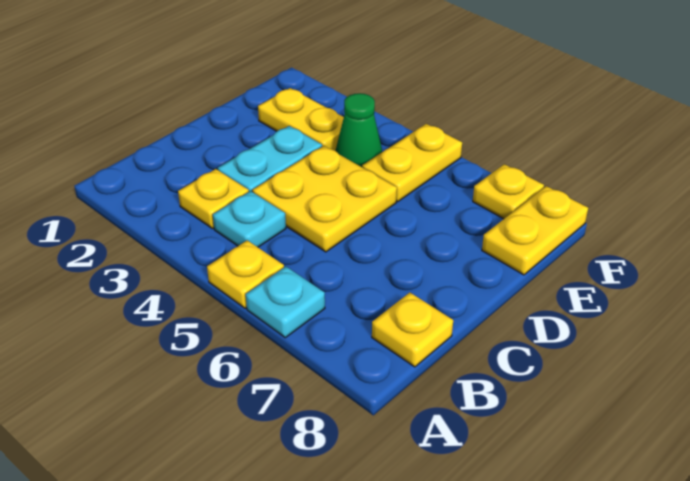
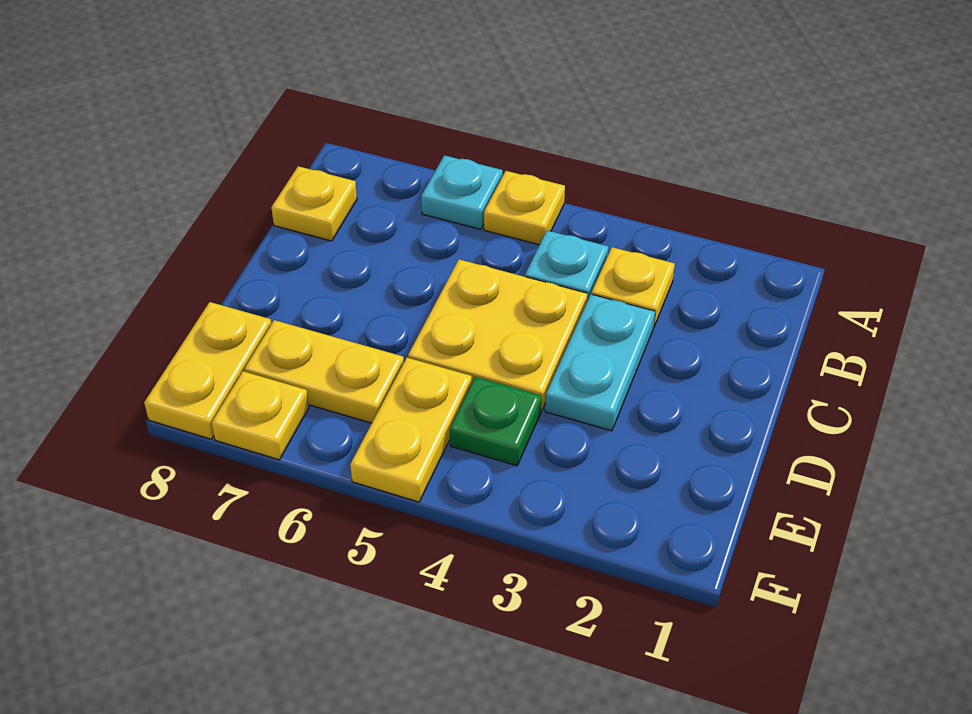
yellow plate E2:E3 level 1 -> yellow plate E6:E7 level 1
green cone E4 level 1 -> green plate E4 level 1

